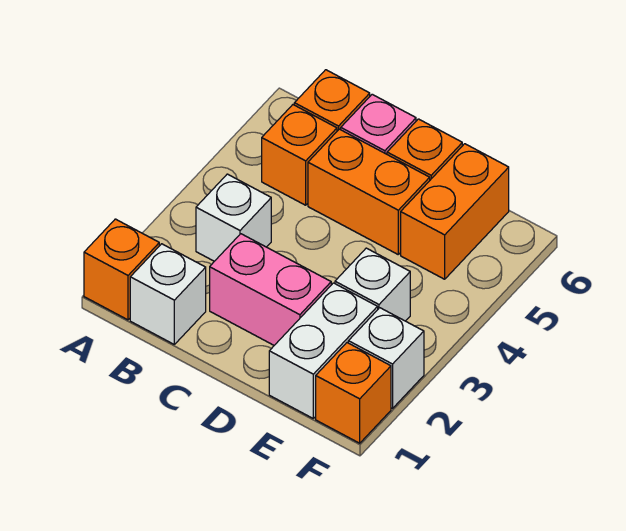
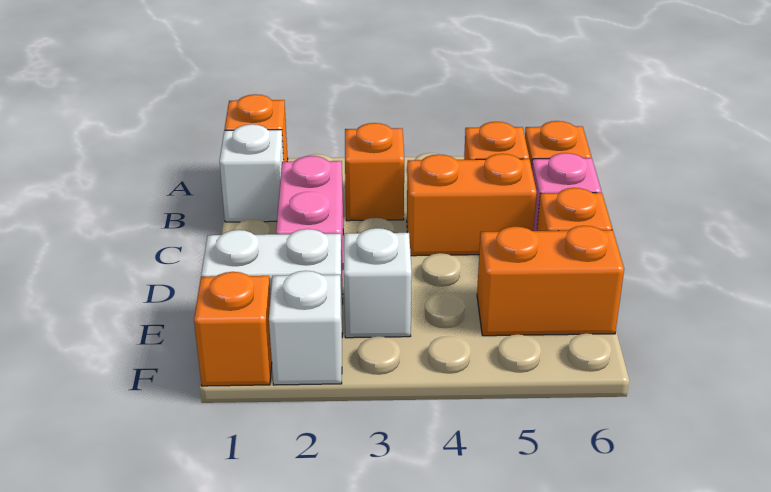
white brick B3 level 1 -> orange brick B3 level 1
orange brick C5:D5 level 1 -> orange brick C4:C5 level 1

